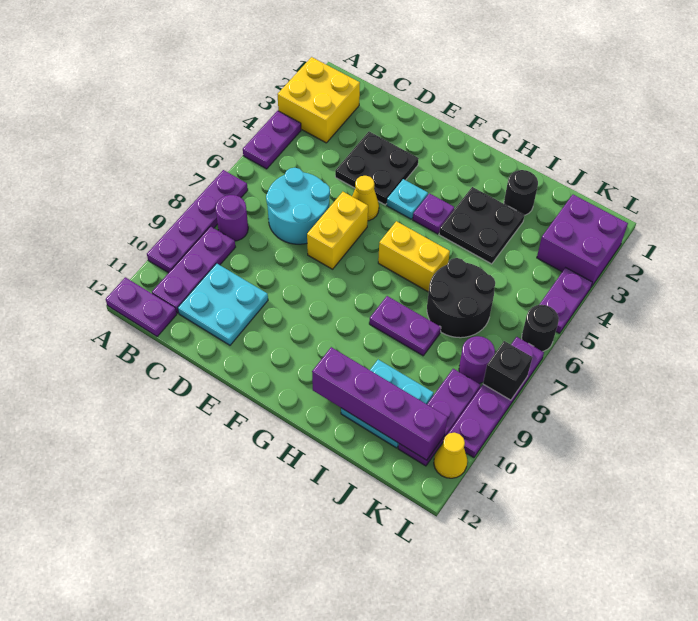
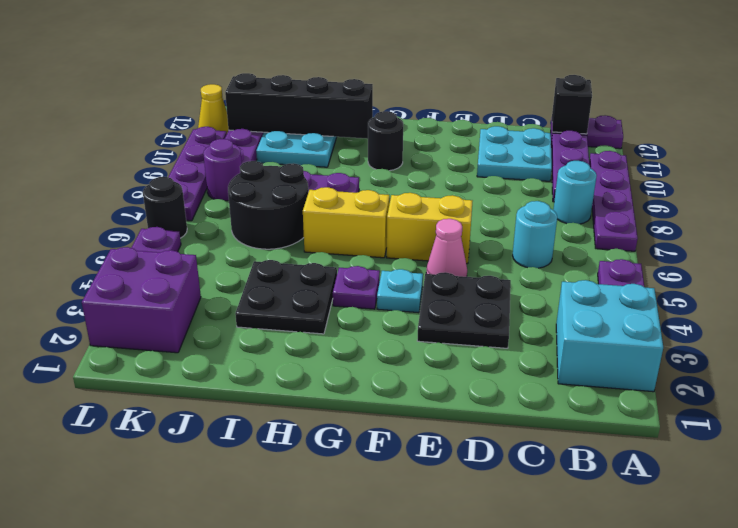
yellow brick A2:B3 level 1 -> cyan brick A2:B3 level 1
purple round brick B8 level 1 -> cyan round brick B8 level 1
cyan round brick C6:D7 level 1 -> cyan round brick C6 level 1
yellow cone E5 level 1 -> pink cone E5 level 1
yellow brick E6:E7 level 1 -> yellow brick E6:F6 level 1
purple brick H11:K11 level 2 -> black brick H11:K11 level 2
black round brick I2 level 1 -> black round brick G10 level 1
black brick L8 level 2 -> black brick B12 level 2

